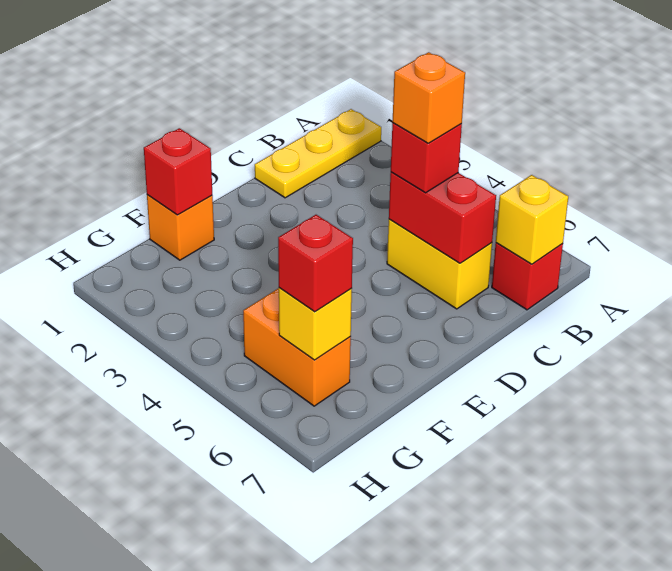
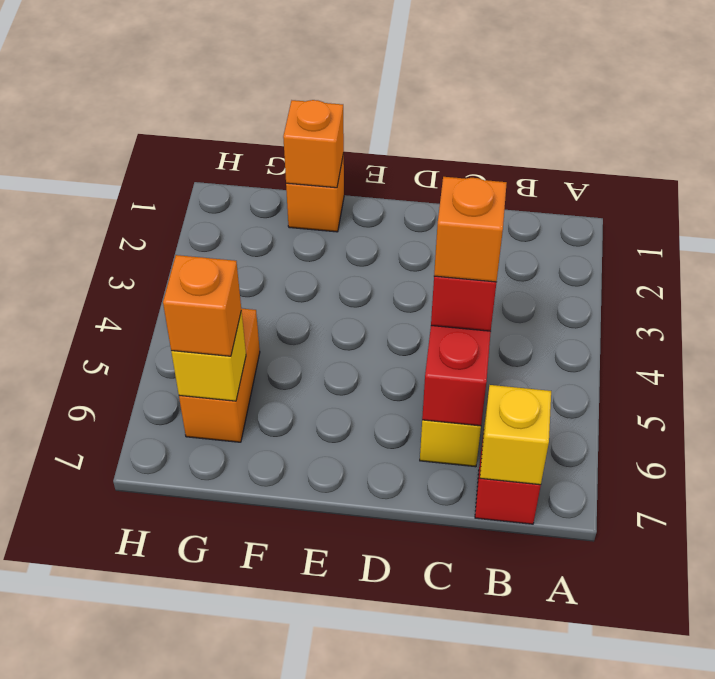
yellow plate A1:C1 level 1 -> none
red brick F1 level 2 -> orange brick F1 level 2
red brick G6 level 3 -> orange brick G6 level 3

